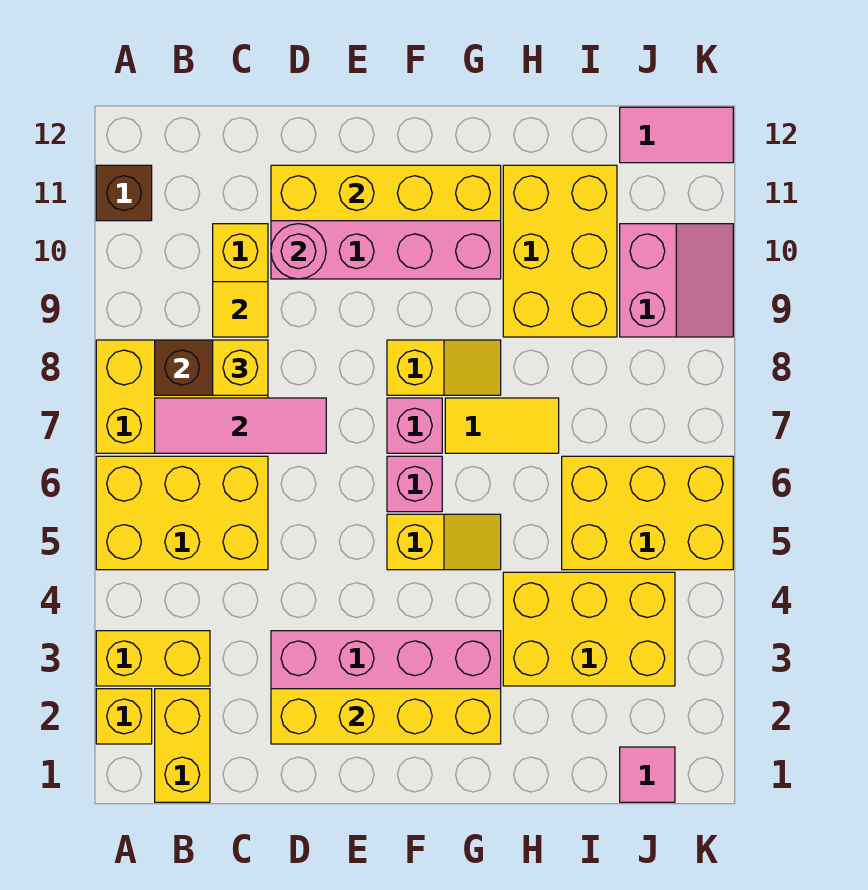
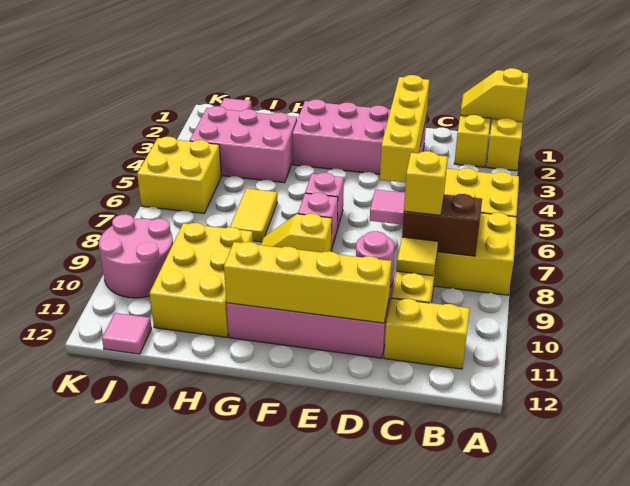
yellow brick A3:B3 level 1 -> yellow brick B11:C11 level 1
brown brick A11 level 1 -> none
yellow brick D2:G2 level 2 -> yellow brick D2:D5 level 2
yellow slope F5:G5 level 1 top F -> yellow slope A1:B1 level 2 top A
yellow tile G7:H7 level 1 -> yellow tile H6:H7 level 1
yellow brick H3:J4 level 1 -> pink brick H3:J4 level 1
yellow brick I5:K6 level 1 -> yellow brick J5:K6 level 1
pink slope J9:K10 level 1 top J -> pink round brick J9:K10 level 1
pink tile J12:K12 level 1 -> pink tile J12 level 1

